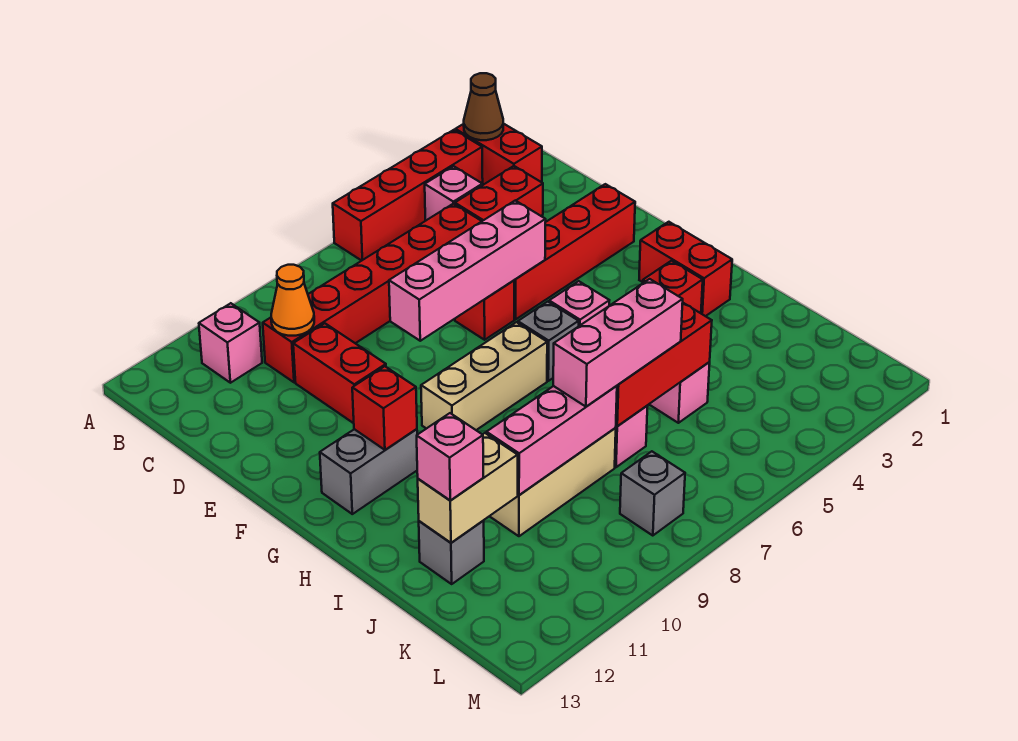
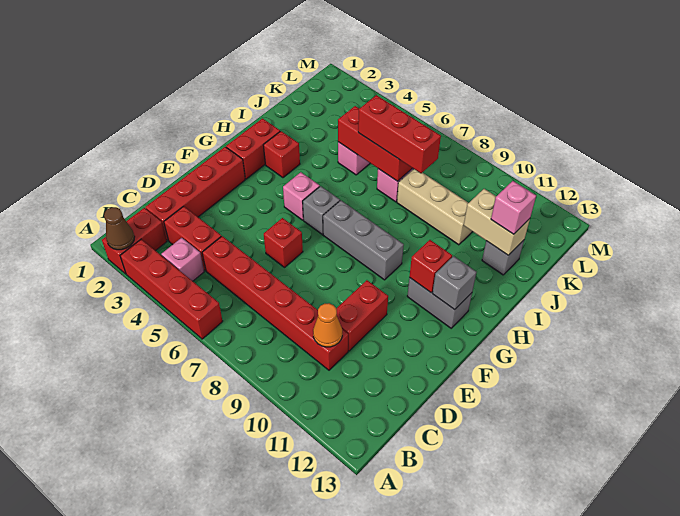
pink brick B11 level 1 -> none
red brick E2:E5 level 1 -> red brick C2:F2 level 1
pink brick E5:E8 level 2 -> none
tan brick G7:G9 level 1 -> grey brick G7:G9 level 1
pink brick J6:J8 level 3 -> red brick J6:J8 level 3
pink brick J8:J10 level 2 -> none
grey brick L8 level 1 -> grey brick G12 level 2

